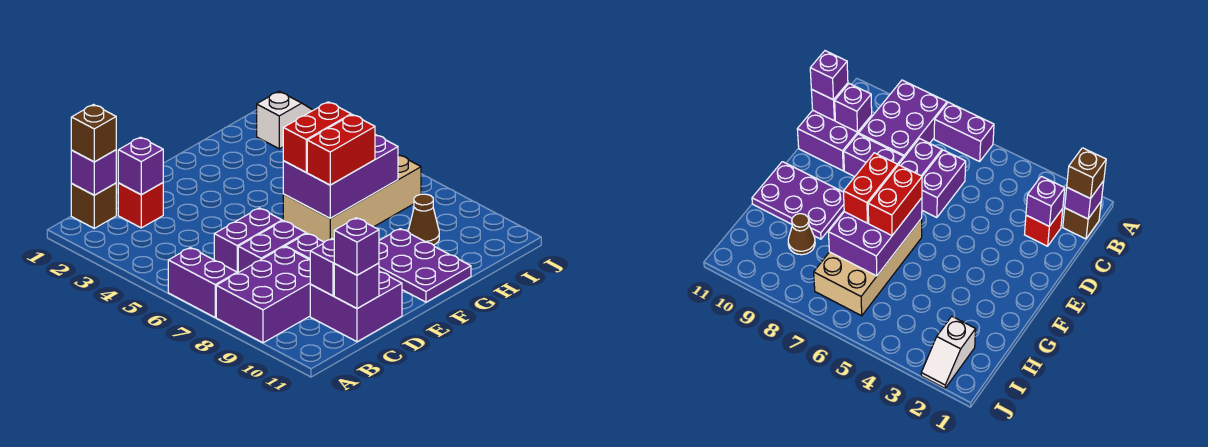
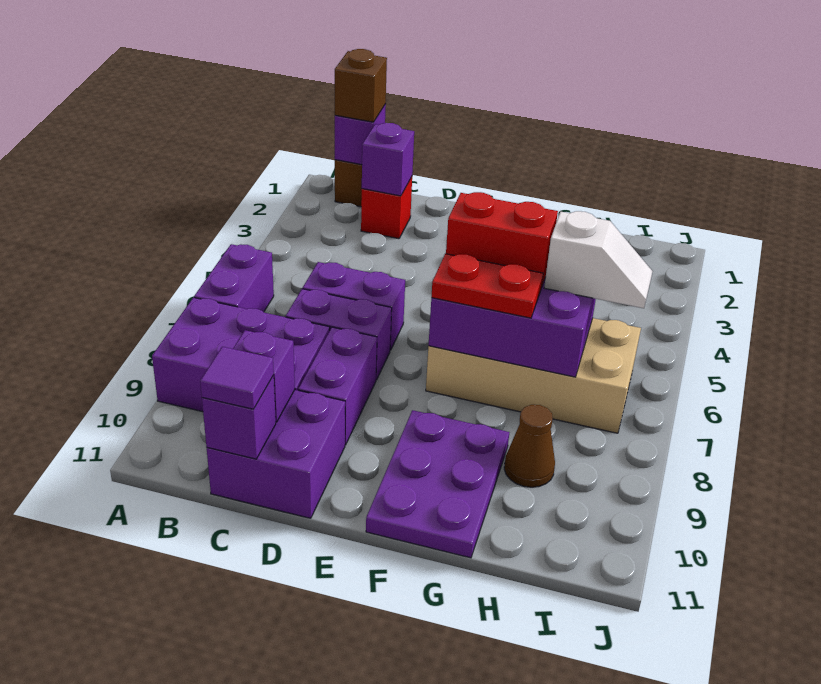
purple brick C11 level 3 -> purple tile C11 level 3
red brick F7:G7 level 3 -> red plate F7:G7 level 3
white slope I2:J2 level 1 top I -> white slope H6:I6 level 3 top H

